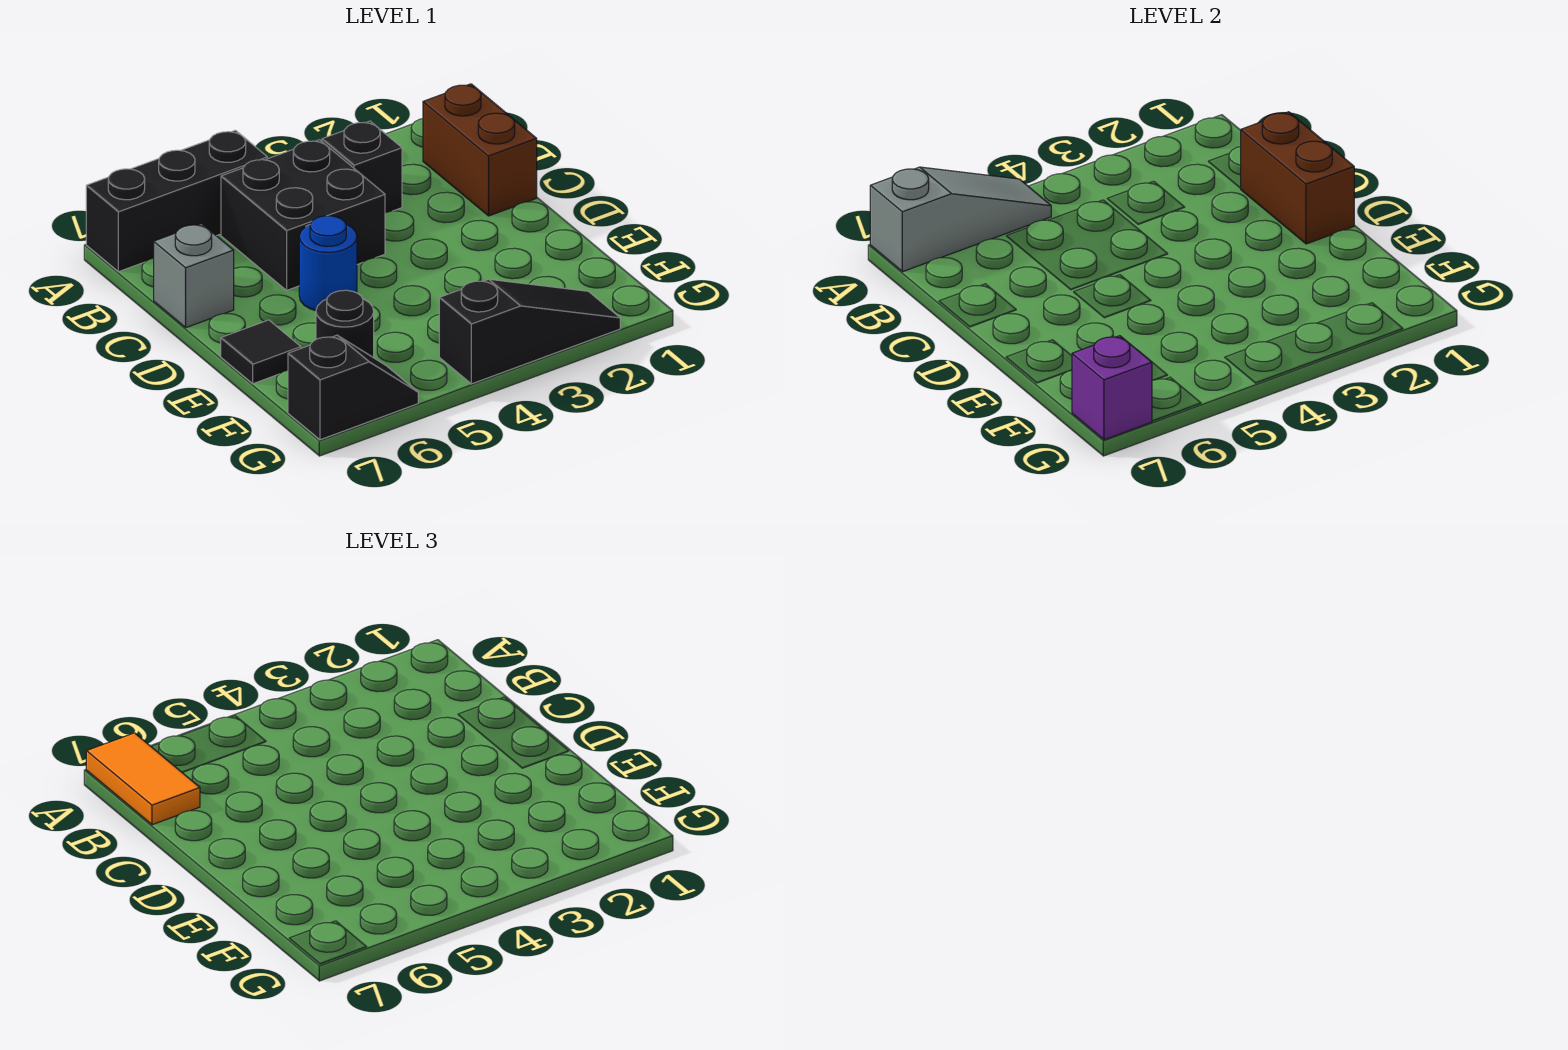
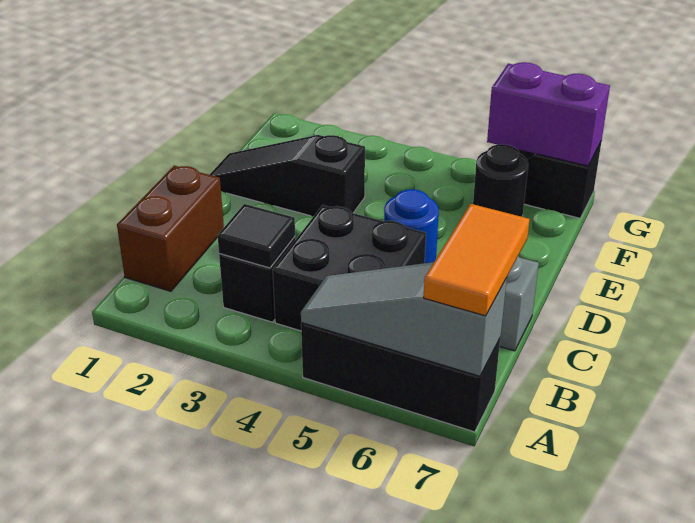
brown brick C1:D1 level 2 -> none
black tile E7 level 1 -> black tile B3 level 2
black slope G2:G4 level 1 top 4 -> black slope E1:E3 level 1 top 3
purple brick G7 level 2 -> purple brick G6:G7 level 2

